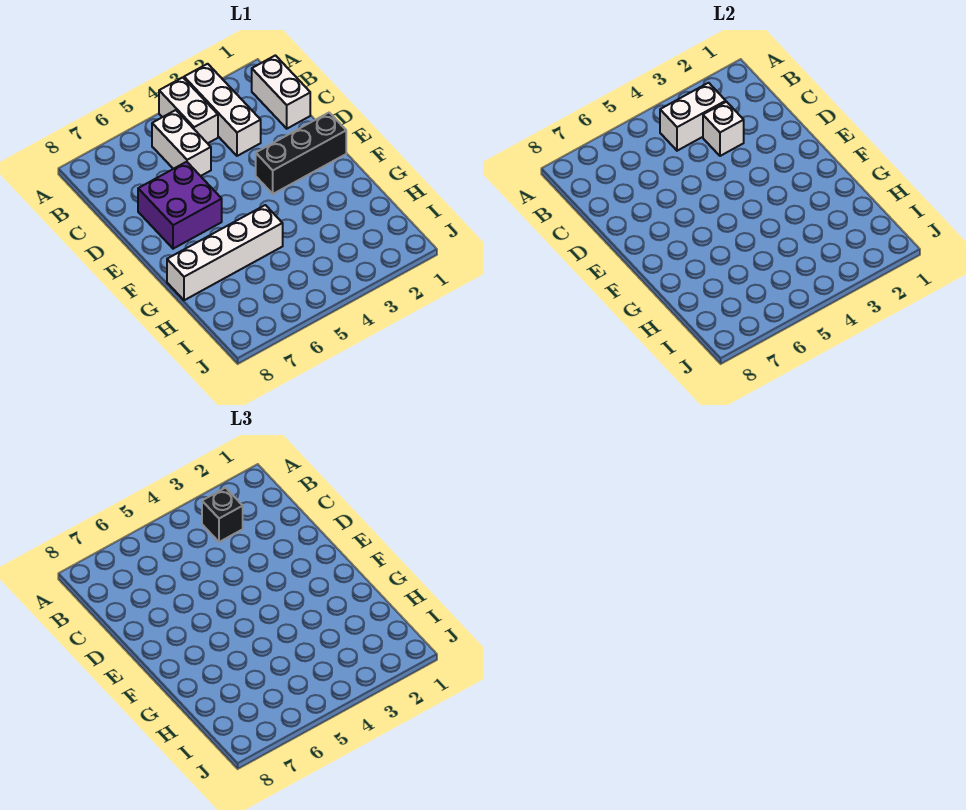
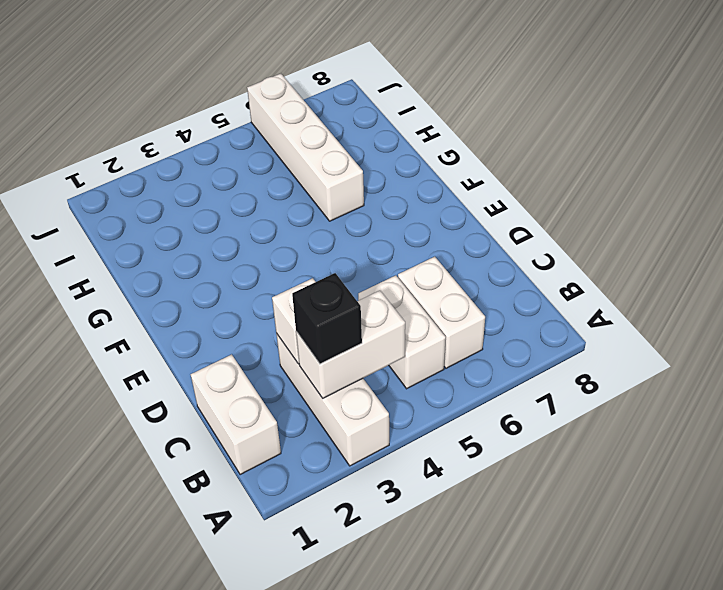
white brick A4:B4 level 1 -> white brick B6:C6 level 1
purple brick D6:E7 level 1 -> none
black brick E1:E3 level 1 -> none
white brick G5:G8 level 1 -> white brick G6:J6 level 1

